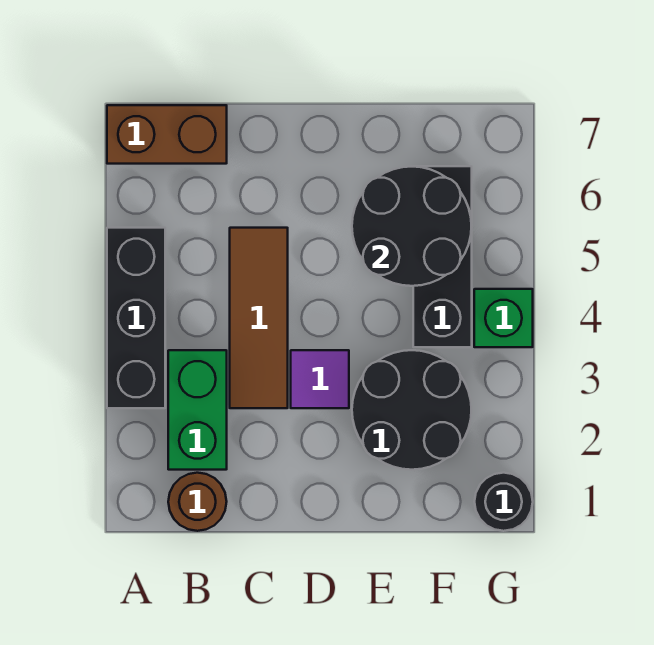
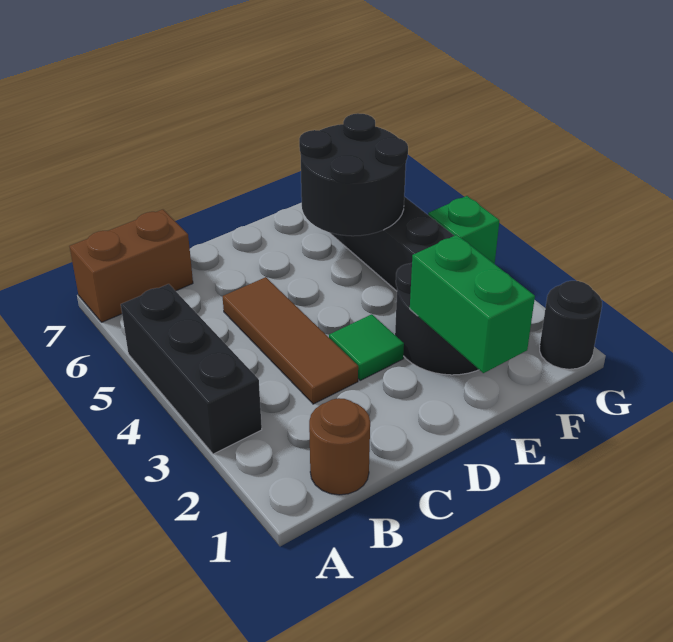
green brick B2:B3 level 1 -> green brick E1:E2 level 2
purple tile D3 level 1 -> green tile D3 level 1

